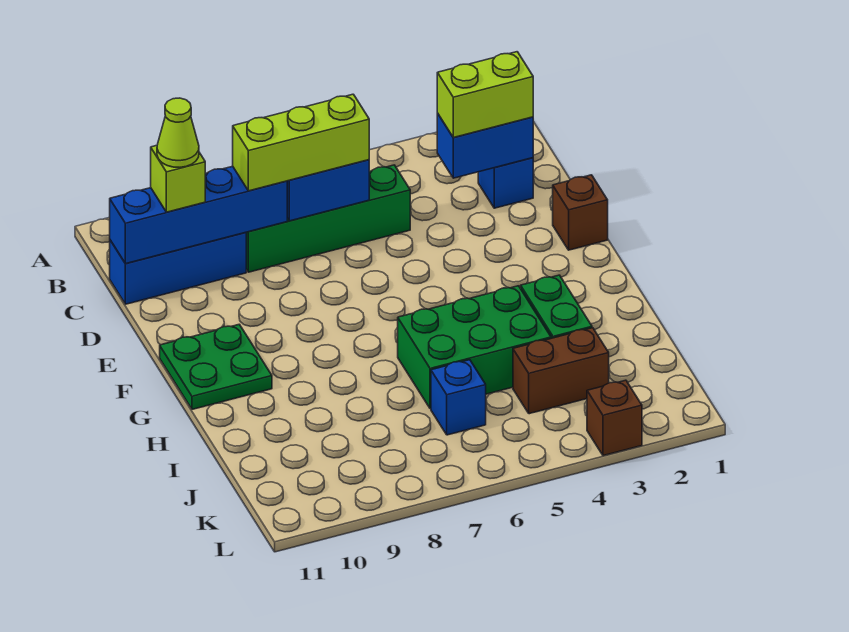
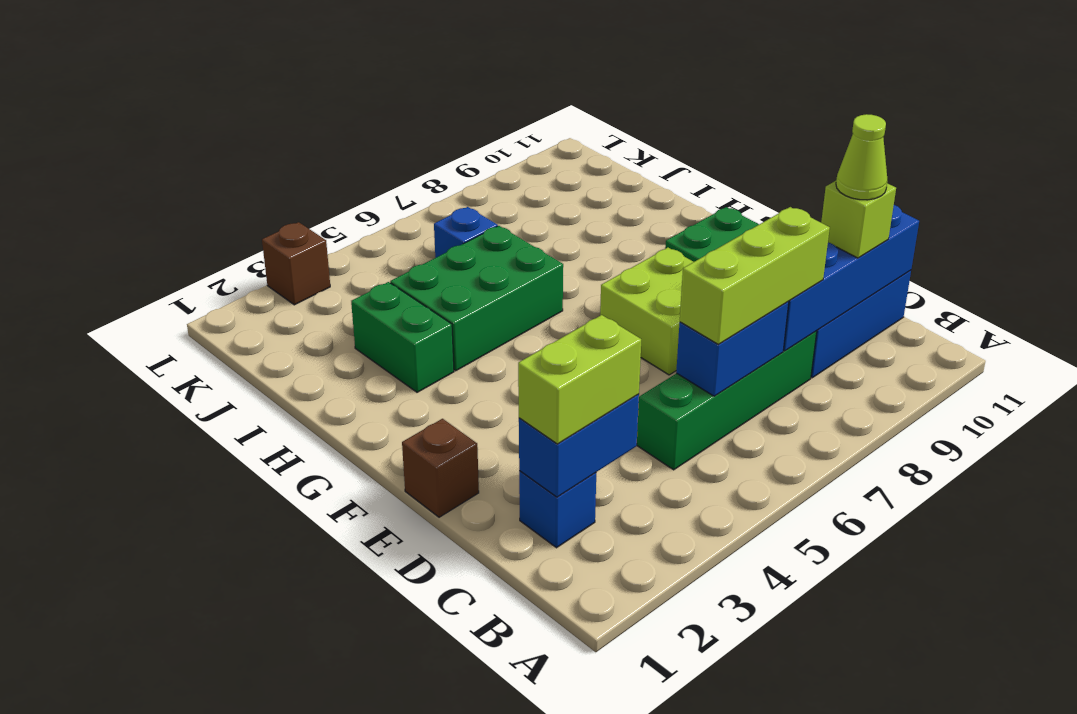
none -> lime brick E7:F8 level 1
brown brick J3:J4 level 1 -> none

